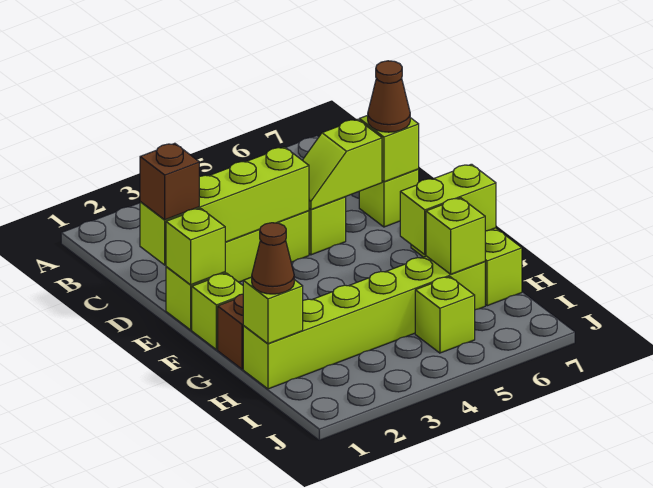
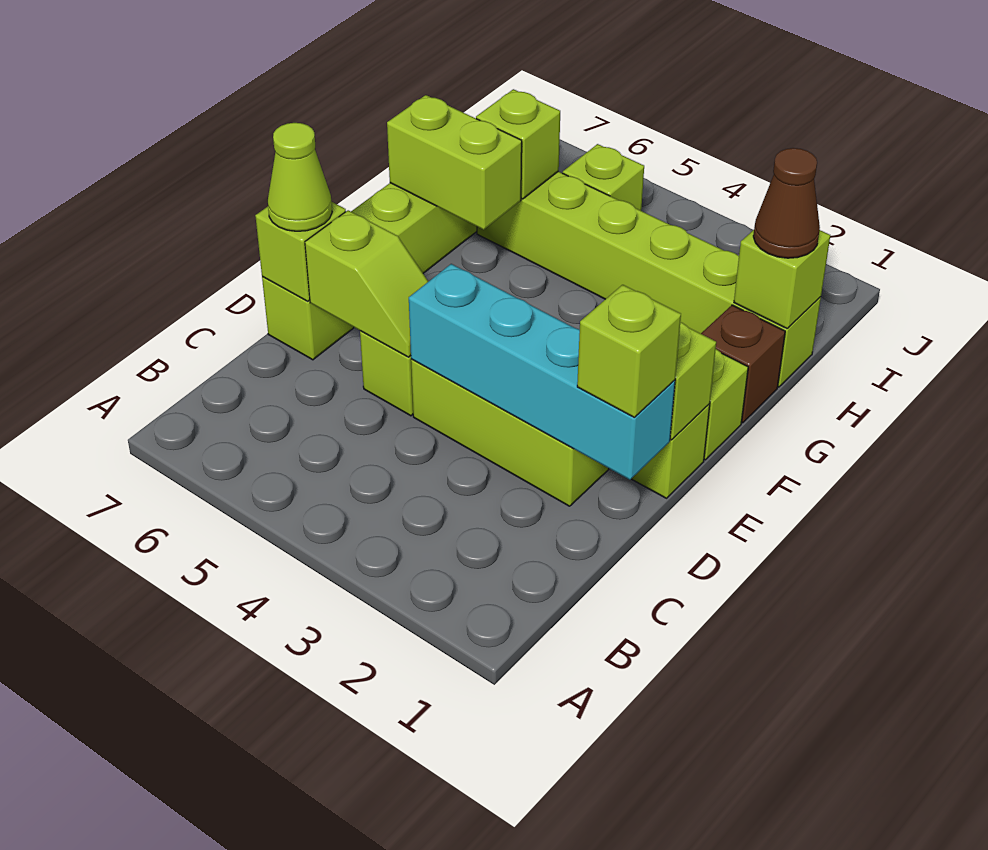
lime brick D1:D4 level 2 -> cyan brick D1:D4 level 2
brown brick D1 level 3 -> lime brick D1 level 3
brown cone D7 level 3 -> lime cone D7 level 3

